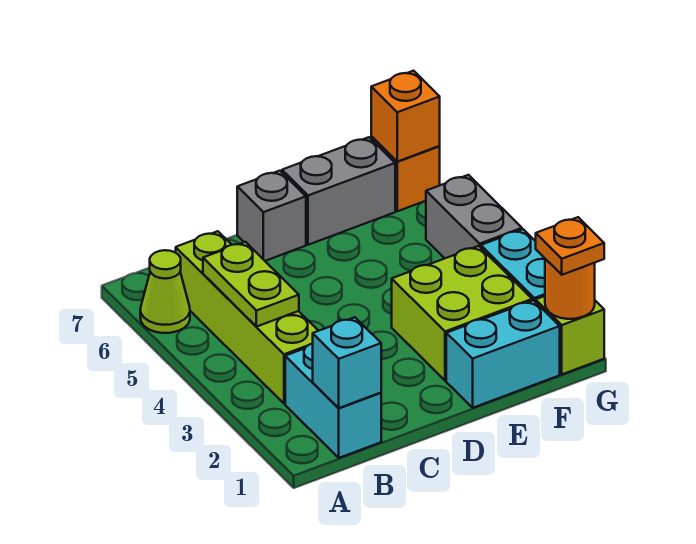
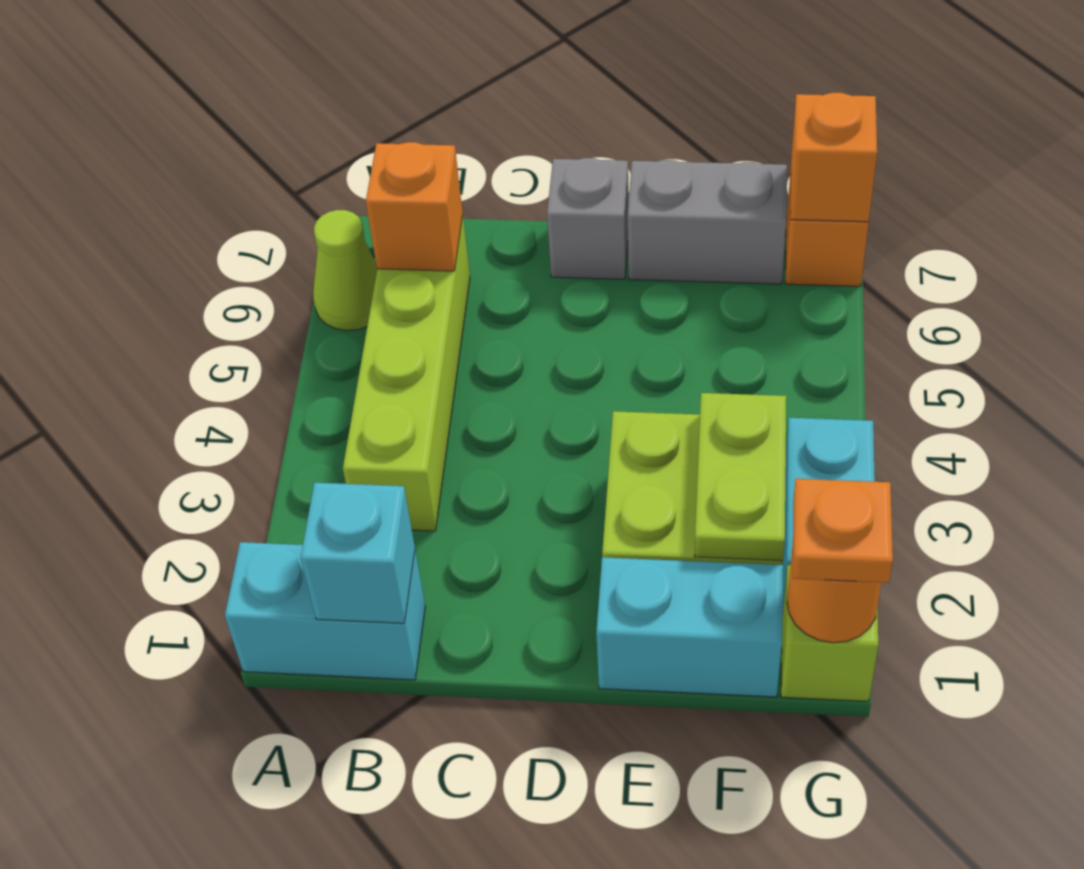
cyan brick B1:B2 level 1 -> cyan brick A1:B1 level 1
lime plate B4:B5 level 2 -> lime plate F2:F3 level 2
none -> orange brick B6 level 2
grey brick G4:G5 level 1 -> none

